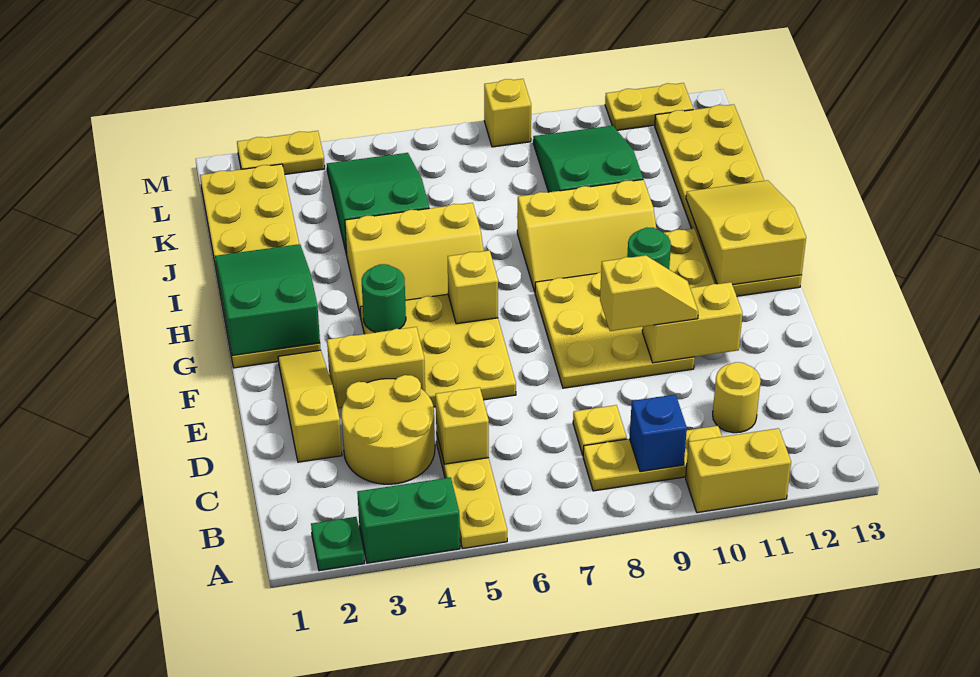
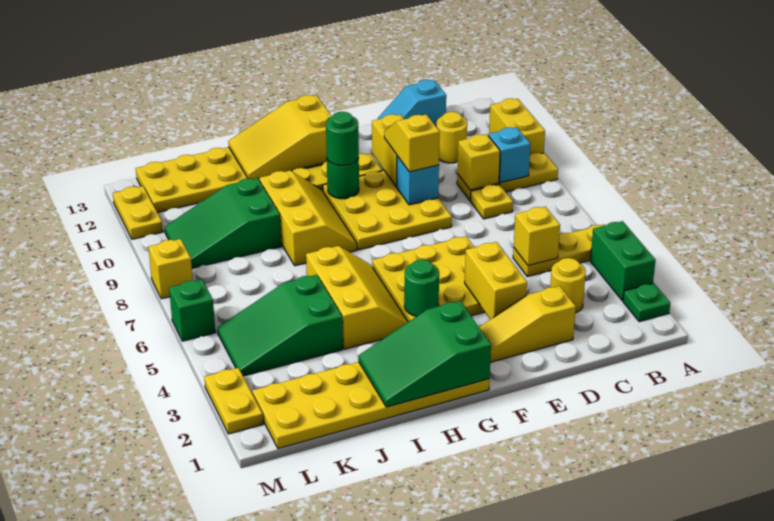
yellow plate B8:B10 level 1 -> yellow plate A9:C9 level 1
blue brick B9 level 2 -> cyan brick B9 level 2
yellow round brick C3:D4 level 1 -> yellow round brick C3 level 1
none -> cyan slope C13:D13 level 1 top C
none -> cyan brick E9 level 2
yellow brick G6 level 2 -> yellow brick C9 level 2
none -> green round brick G10 level 3
none -> green brick M6 level 1

